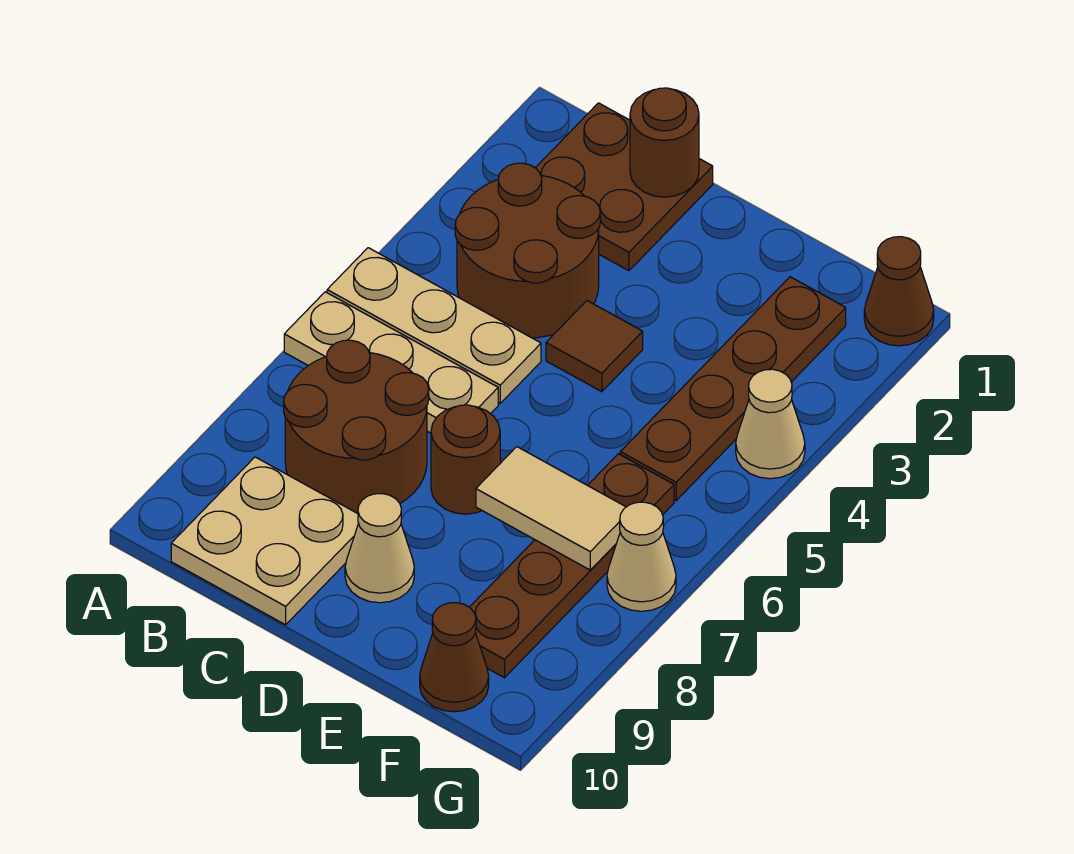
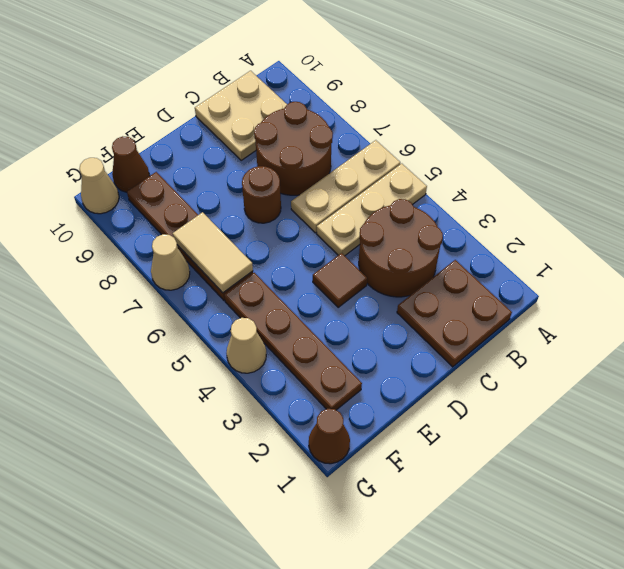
brown round brick C1 level 2 -> none
tan cone D9 level 1 -> tan cone G10 level 1
tan tile E7:F7 level 2 -> tan tile F6:F7 level 2

